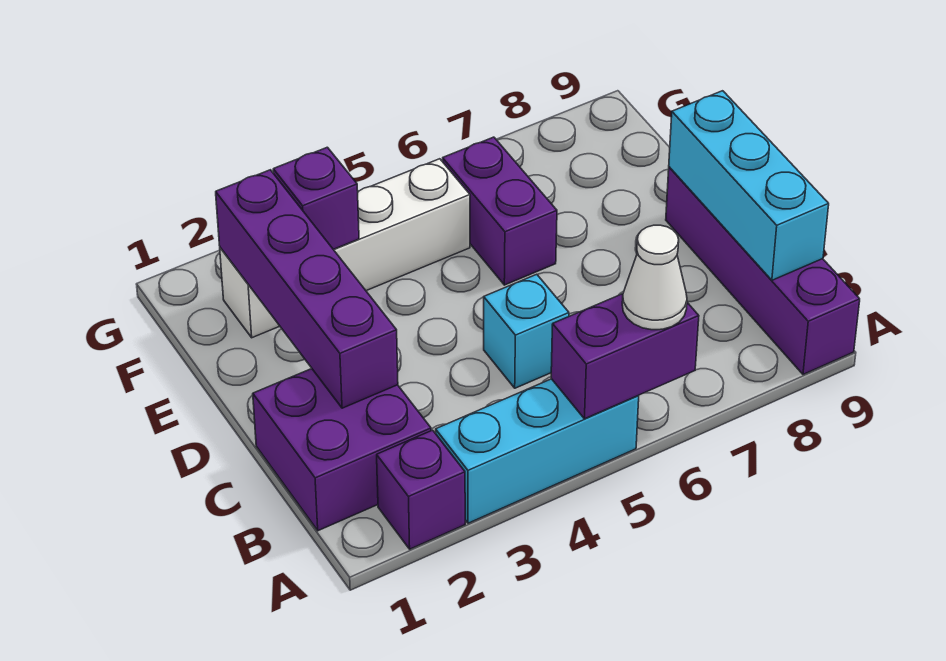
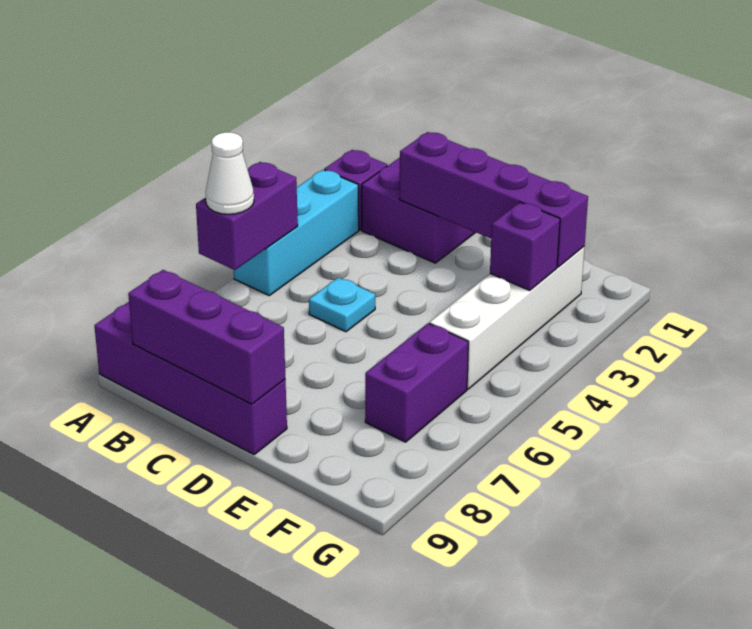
cyan brick B9:D9 level 2 -> purple brick B9:D9 level 2
cyan brick C5 level 1 -> cyan plate C5 level 1
purple brick E6:F6 level 1 -> purple brick F6:F7 level 1

